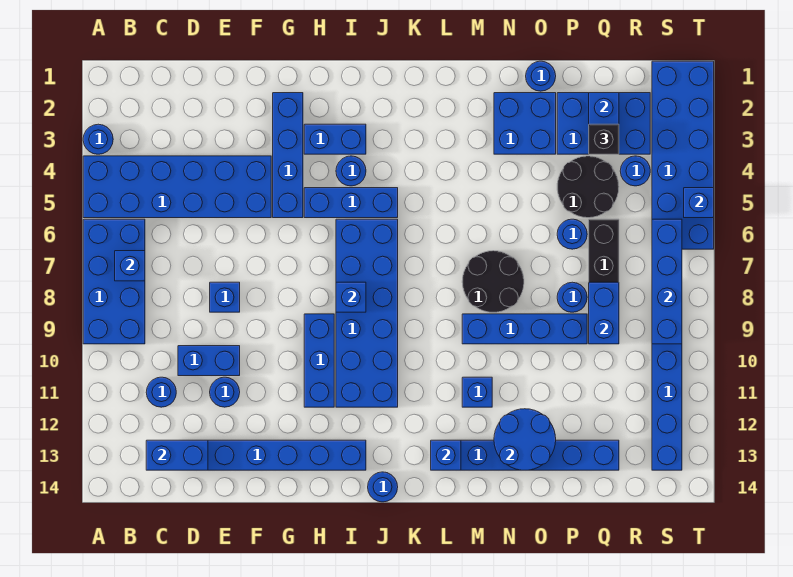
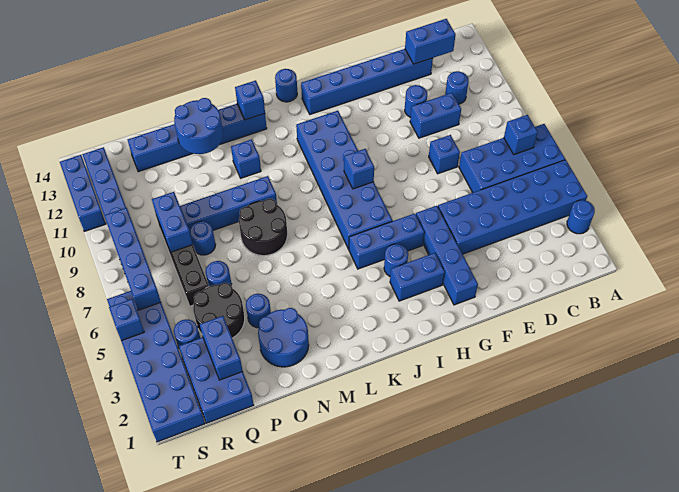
blue brick A6:B9 level 1 -> blue brick A6:D7 level 1
blue brick H9:H11 level 1 -> blue brick T11:T13 level 1
blue brick N2:O3 level 1 -> blue round brick N2:O3 level 1
blue round brick O1 level 1 -> blue round brick O4 level 1
blue brick P2:R3 level 1 -> blue brick Q1:R3 level 1
black brick Q3 level 3 -> none

